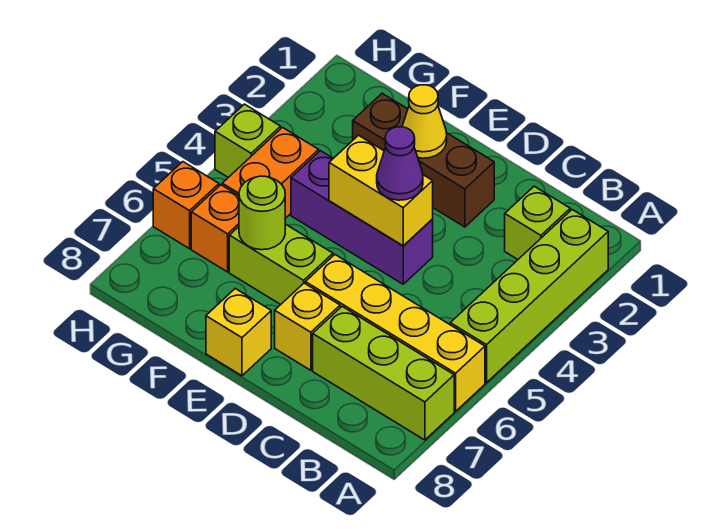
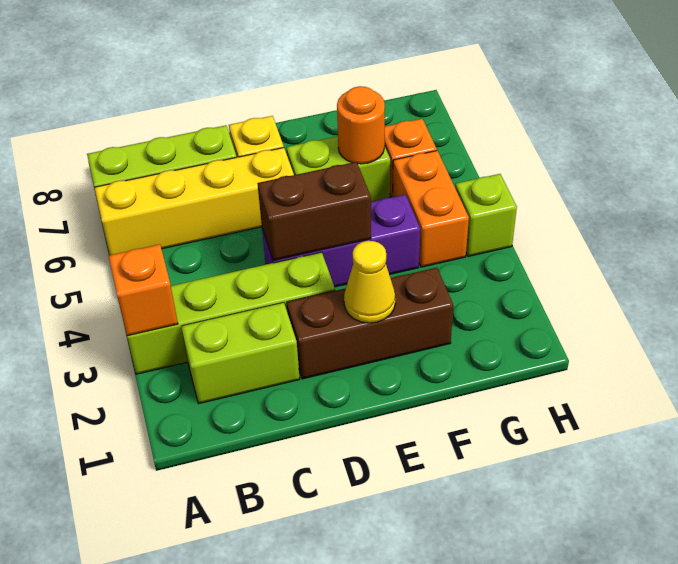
lime brick A2:A5 level 1 -> lime brick A3:D3 level 1
lime brick B2 level 1 -> lime brick B2:C2 level 1
yellow brick D4:E4 level 2 -> brown brick D4:E4 level 2
purple cone D4 level 3 -> none
yellow brick E8 level 1 -> none
lime round brick F6 level 2 -> orange round brick F6 level 2
orange brick H6 level 1 -> orange brick A3 level 2

